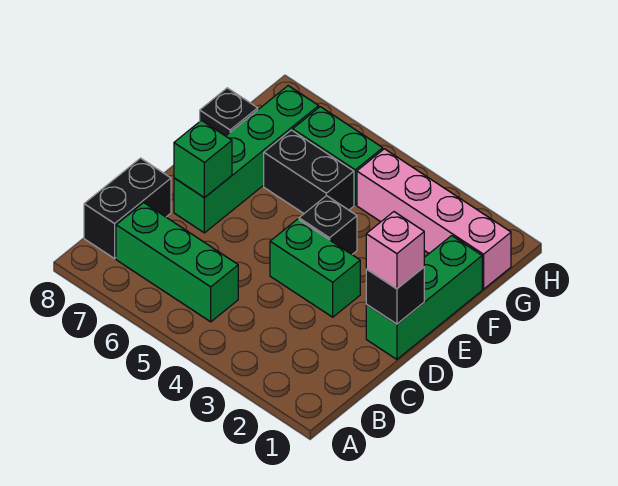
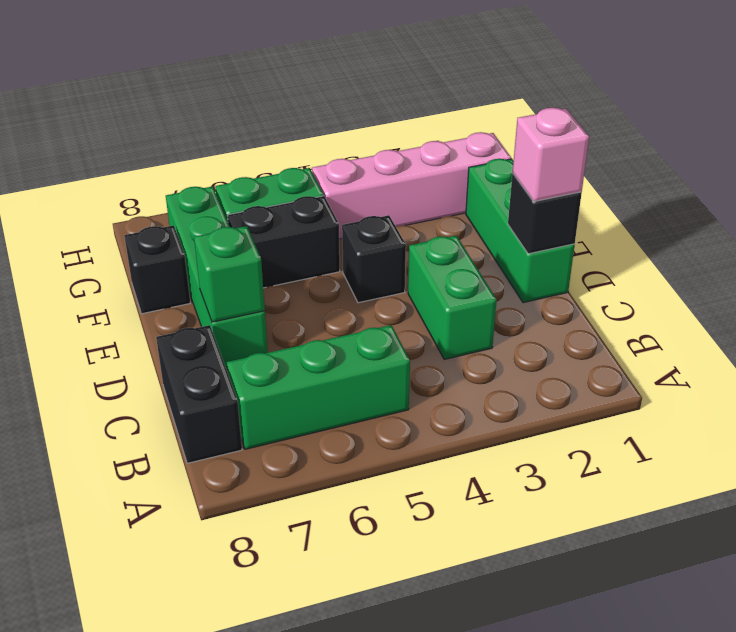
green brick D3:D4 level 1 -> green brick C3:D3 level 1

